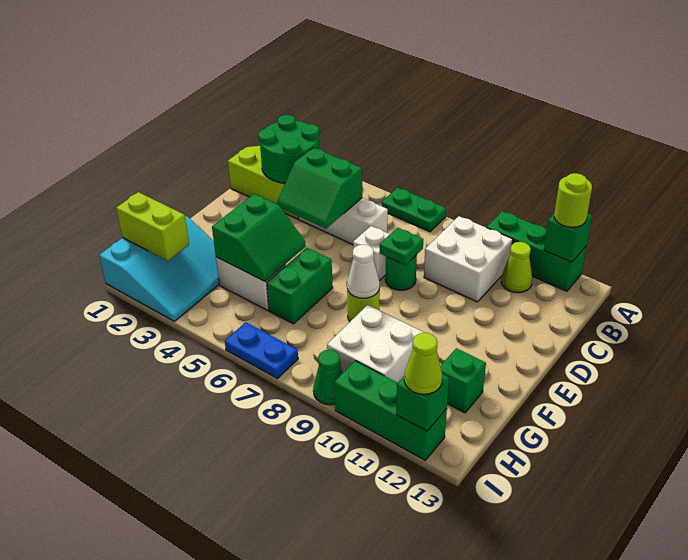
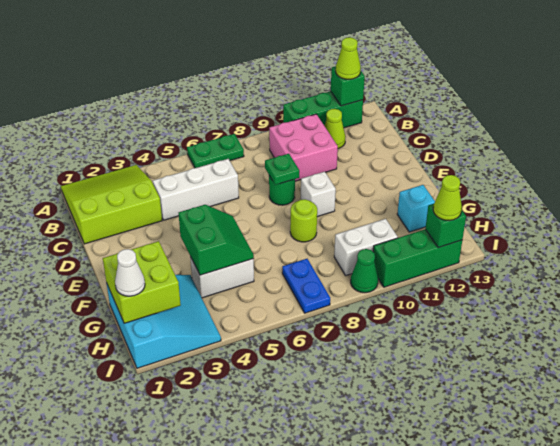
lime round brick A12 level 3 -> lime cone A12 level 3
green round brick B2:C3 level 2 -> none
white brick B9:C10 level 1 -> pink brick B9:C10 level 1
green slope C4:D5 level 2 top C -> none
white brick D7 level 1 -> white brick E9 level 1
green brick F6:G6 level 1 -> none
white cone F8 level 2 -> white cone H1 level 3
white brick G9:H10 level 1 -> white brick H9:H10 level 1
green brick G12 level 1 -> cyan brick G12 level 1
lime brick H1:H2 level 2 -> lime brick G1:H2 level 2
blue plate I6:I7 level 1 -> blue plate H7:I7 level 1

